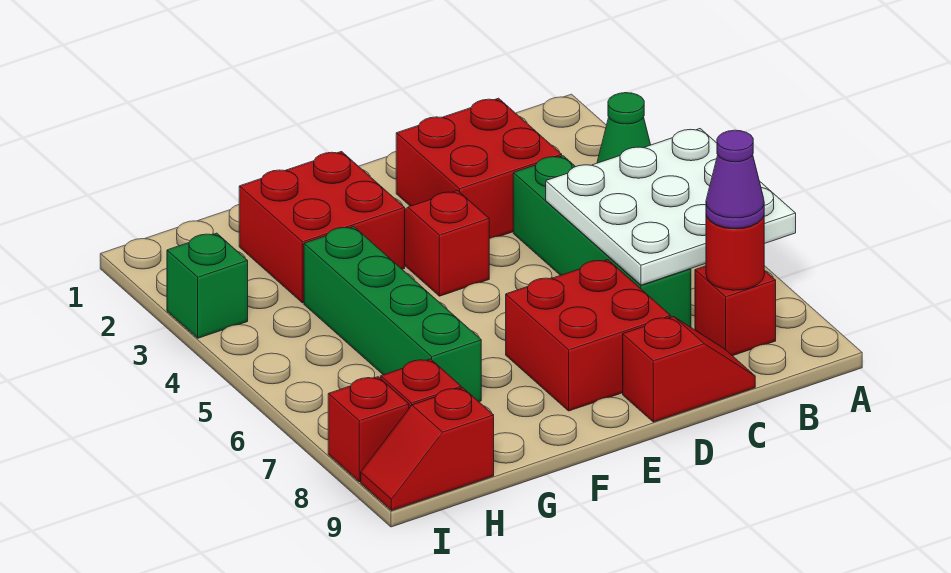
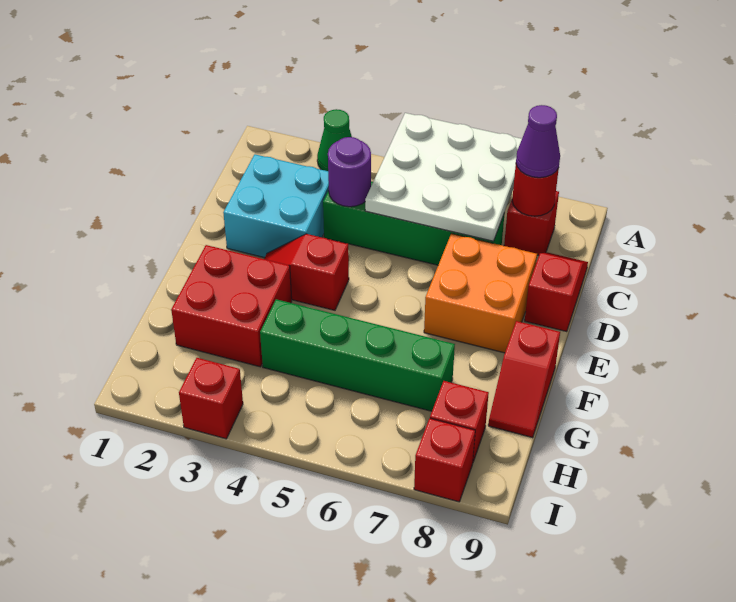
red brick C2:D3 level 1 -> cyan brick C2:D3 level 1
none -> purple round brick C4 level 2
red brick D7:E8 level 1 -> orange brick D7:E8 level 1
red slope H9:I9 level 1 top H -> red slope F9:G9 level 1 top F
green brick I3 level 1 -> red brick I3 level 1

